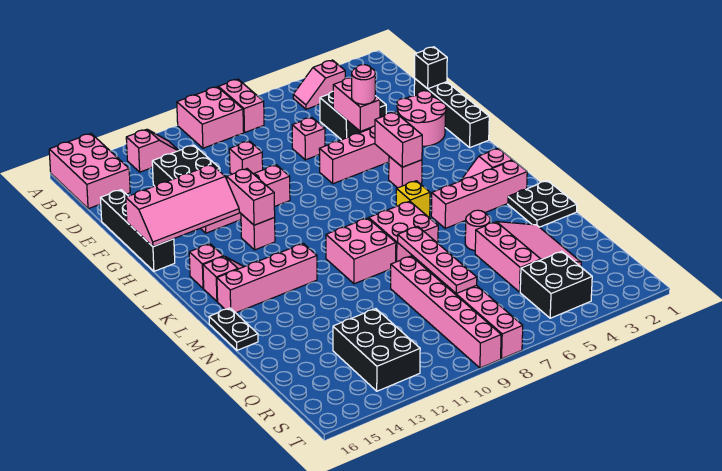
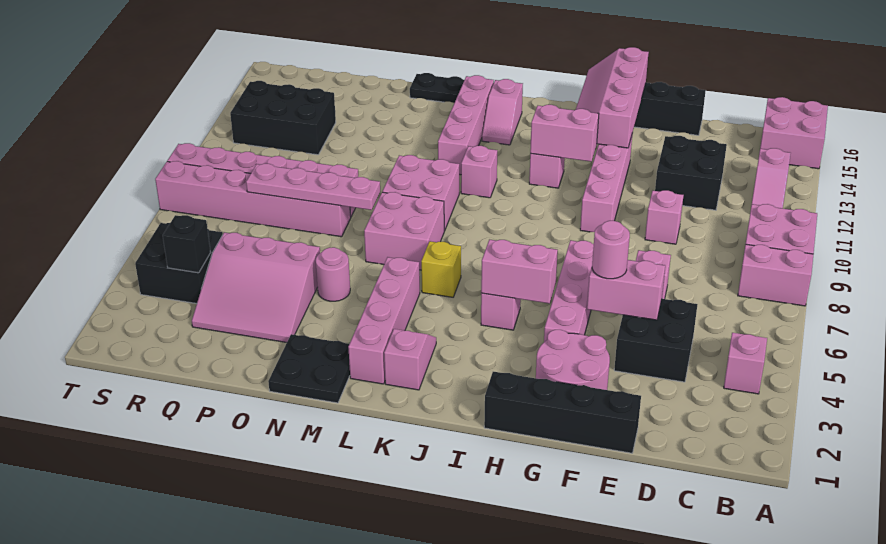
pink brick A15:C16 level 1 -> pink brick A15:B16 level 1
black brick E1 level 2 -> black brick R4 level 2
pink brick J15 level 1 -> pink brick K11 level 1

